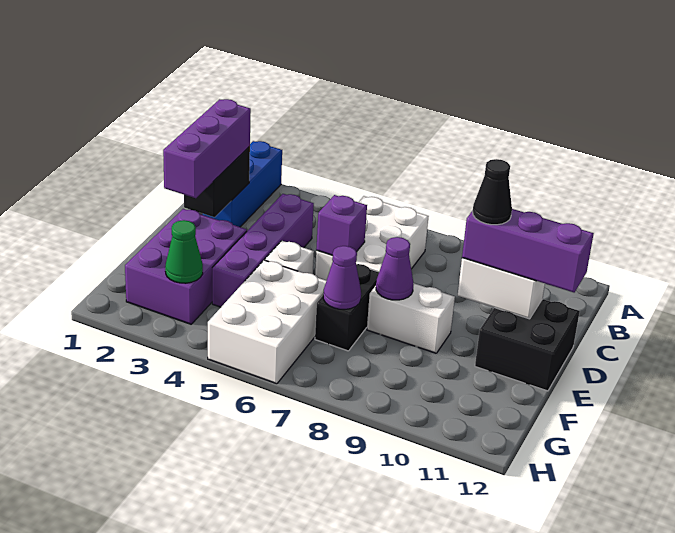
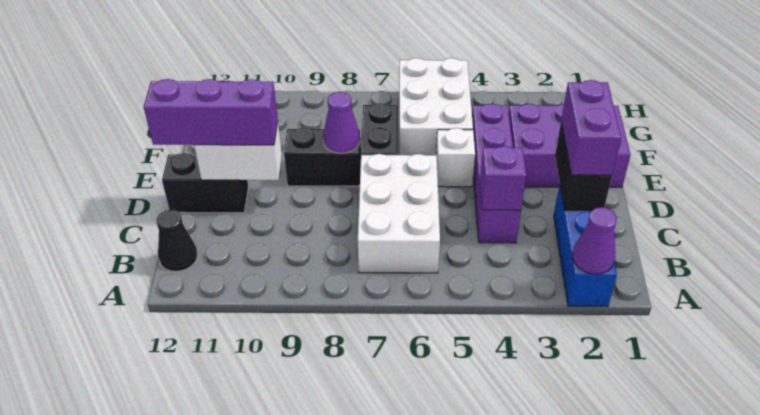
purple brick C2:E2 level 3 -> purple brick C2:D2 level 3
purple brick D6 level 2 -> purple brick C4 level 2
black cone D10 level 4 -> black cone B12 level 1
black brick D11:E12 level 1 -> black brick D11:D12 level 1
purple brick E2:G3 level 1 -> purple brick E1:F3 level 1
white brick E8:E9 level 1 -> black brick E8:E9 level 1
purple cone F7 level 2 -> purple cone A2 level 2
green cone G3 level 2 -> none

